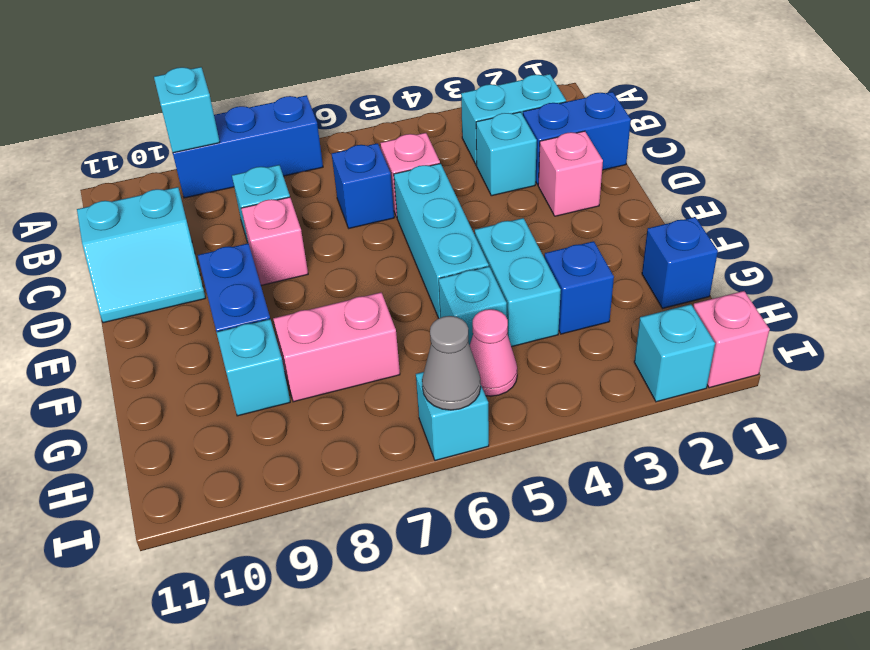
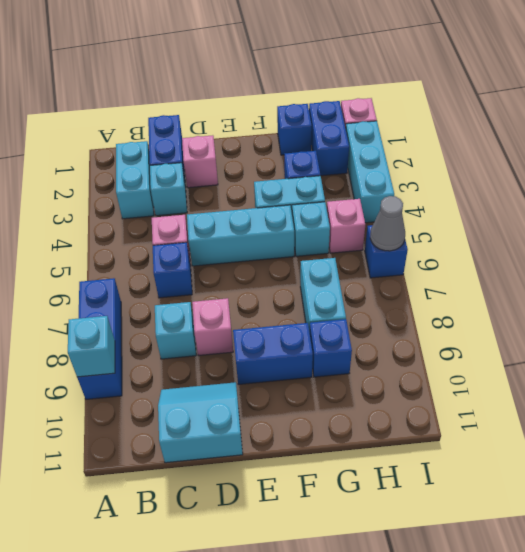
cyan slope C10:D11 level 1 top C -> cyan slope C10:D11 level 1 top 11
pink brick G7:G8 level 1 -> cyan brick G7:G8 level 1
cyan brick G9 level 1 -> blue brick G9 level 1
none -> blue brick H1:H2 level 1
pink cone H5 level 1 -> pink brick H5 level 1
cyan brick I2 level 1 -> cyan brick I2:I4 level 1
cyan brick I6 level 1 -> blue brick I6 level 1

